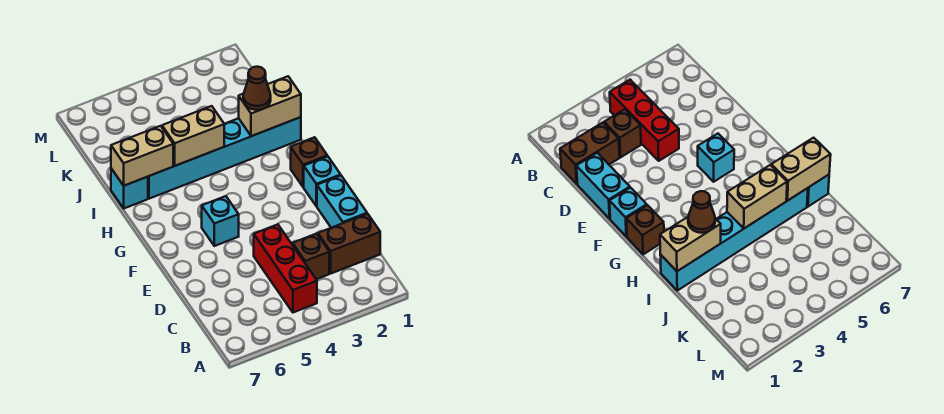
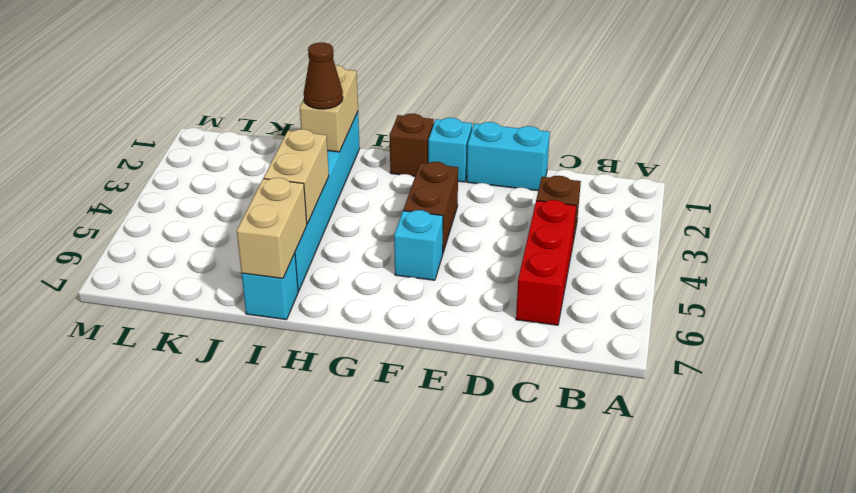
red brick B4:D4 level 1 -> red brick C4:C6 level 1
brown brick C1:C2 level 1 -> brown brick F3:F4 level 1

